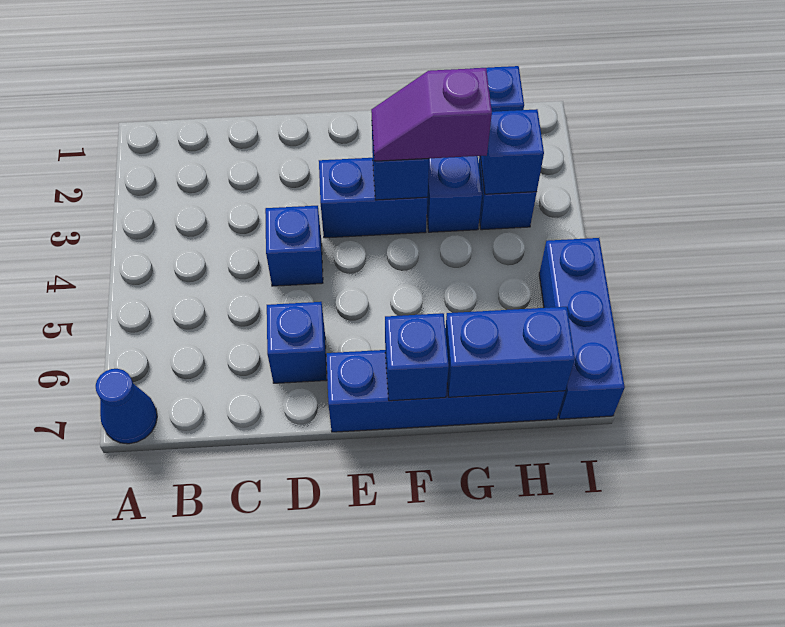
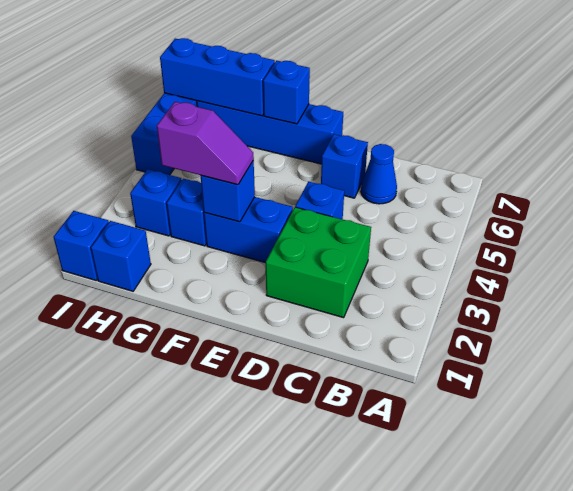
blue cone A7 level 1 -> blue cone C6 level 1
none -> green brick C2:D3 level 1
blue brick G7:H7 level 2 -> blue brick G7:I7 level 2
blue brick H3 level 2 -> blue brick I1 level 1

